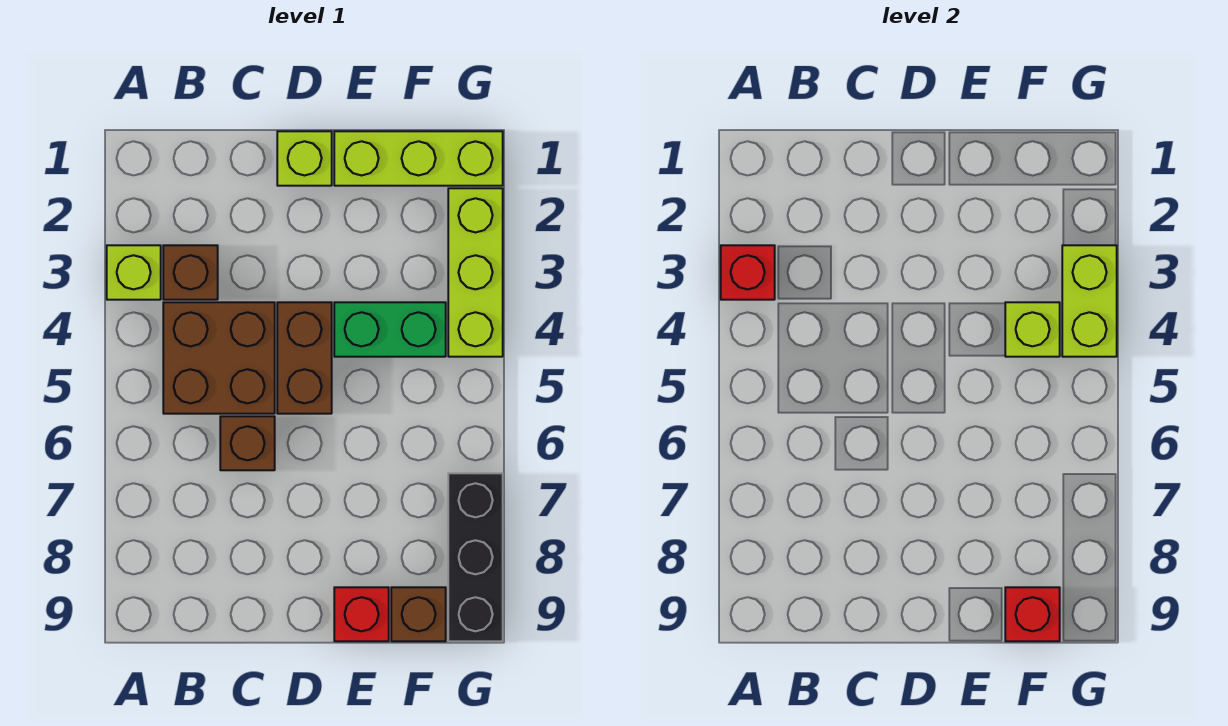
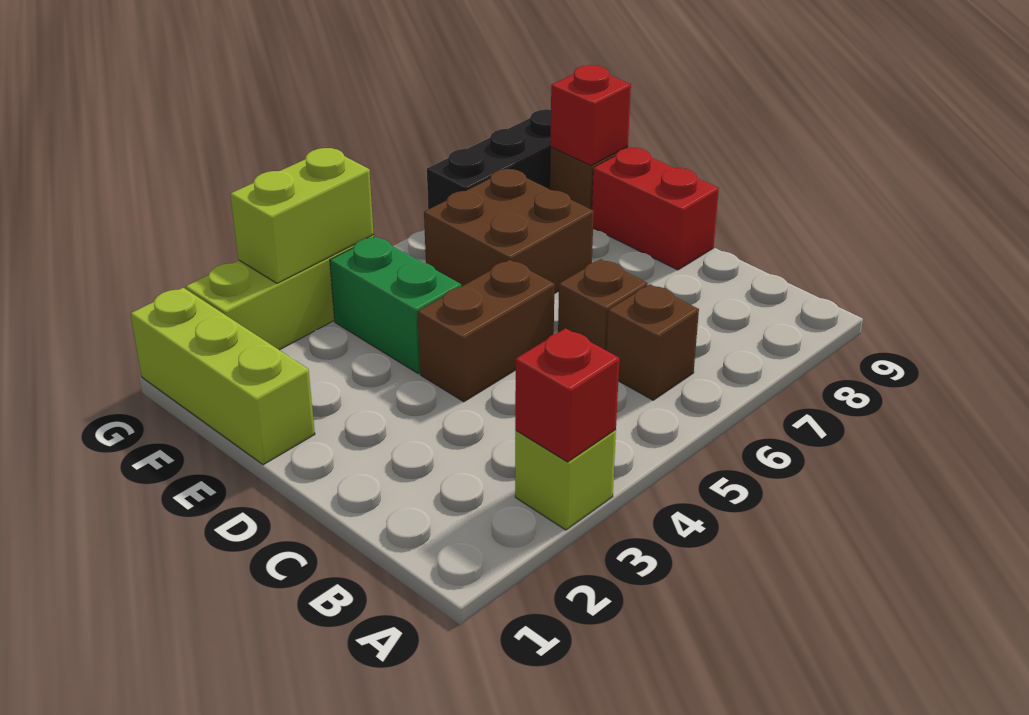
brown brick B3 level 1 -> brown brick B6 level 1
brown brick B4:C5 level 1 -> brown brick E6:F7 level 1
lime brick D1 level 1 -> none
red brick E9 level 1 -> red brick D9:E9 level 1
lime brick F4 level 2 -> none

